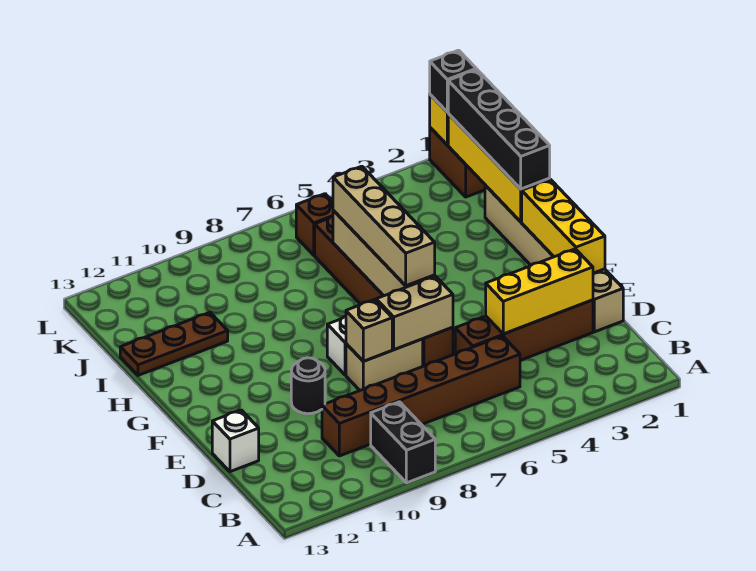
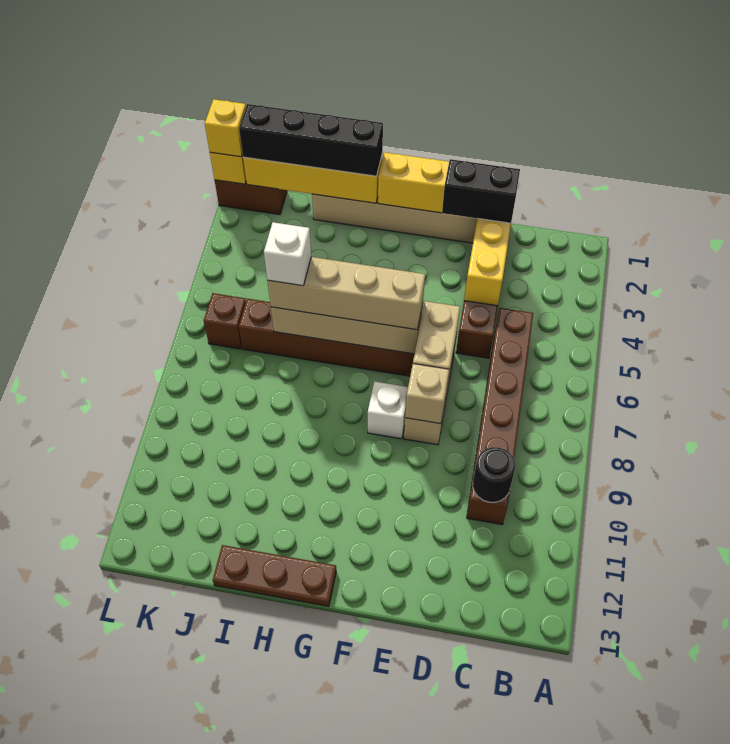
black brick A9:B9 level 1 -> black brick D2:E2 level 3
white brick D13 level 1 -> white brick I6 level 4
black round brick E10 level 1 -> black round brick C10 level 2
brown plate I11:I13 level 1 -> brown plate G13:I13 level 1
black brick L1 level 3 -> yellow brick L1 level 3

